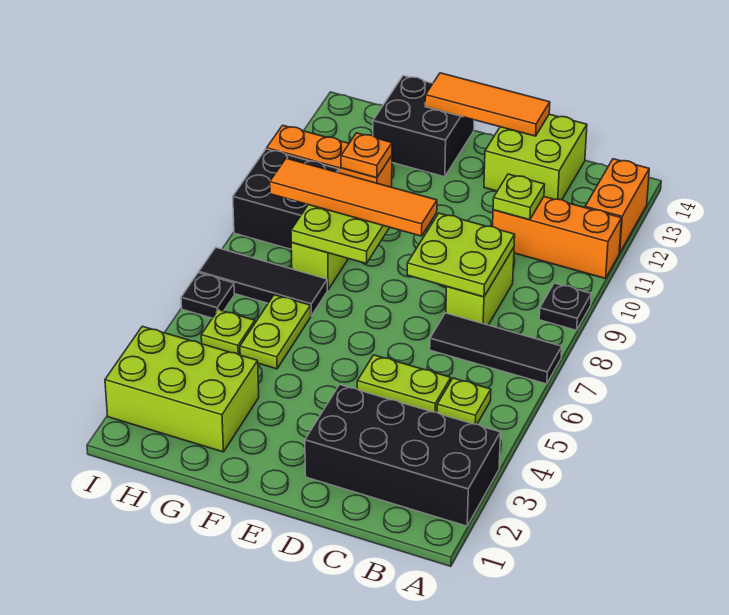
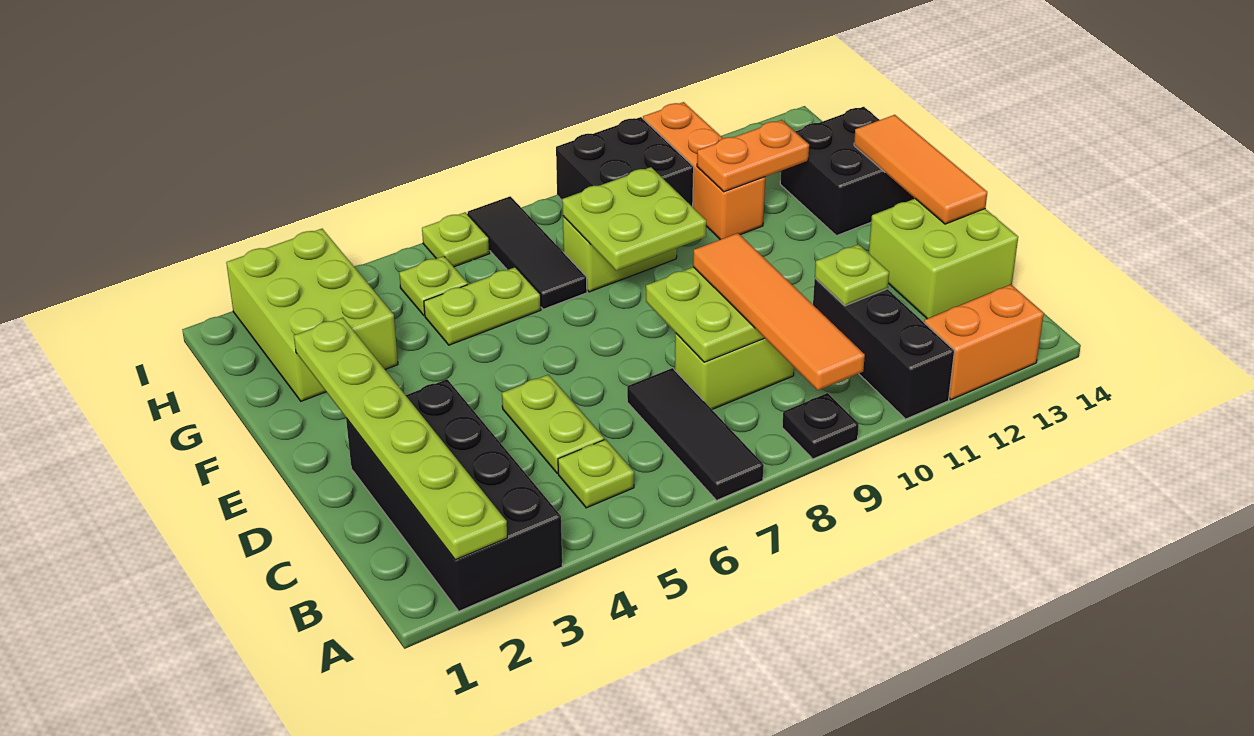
none -> lime plate A2:F2 level 2
orange brick A11:C11 level 1 -> black brick A11:C11 level 1
orange tile E9:H9 level 3 -> orange tile A9:D9 level 3
orange plate G11 level 2 -> orange plate G11:G12 level 2
black plate I6 level 1 -> lime plate I6 level 1

